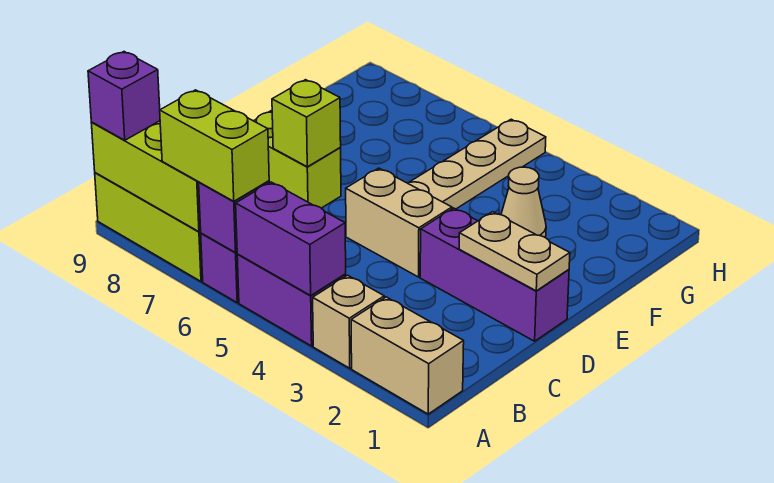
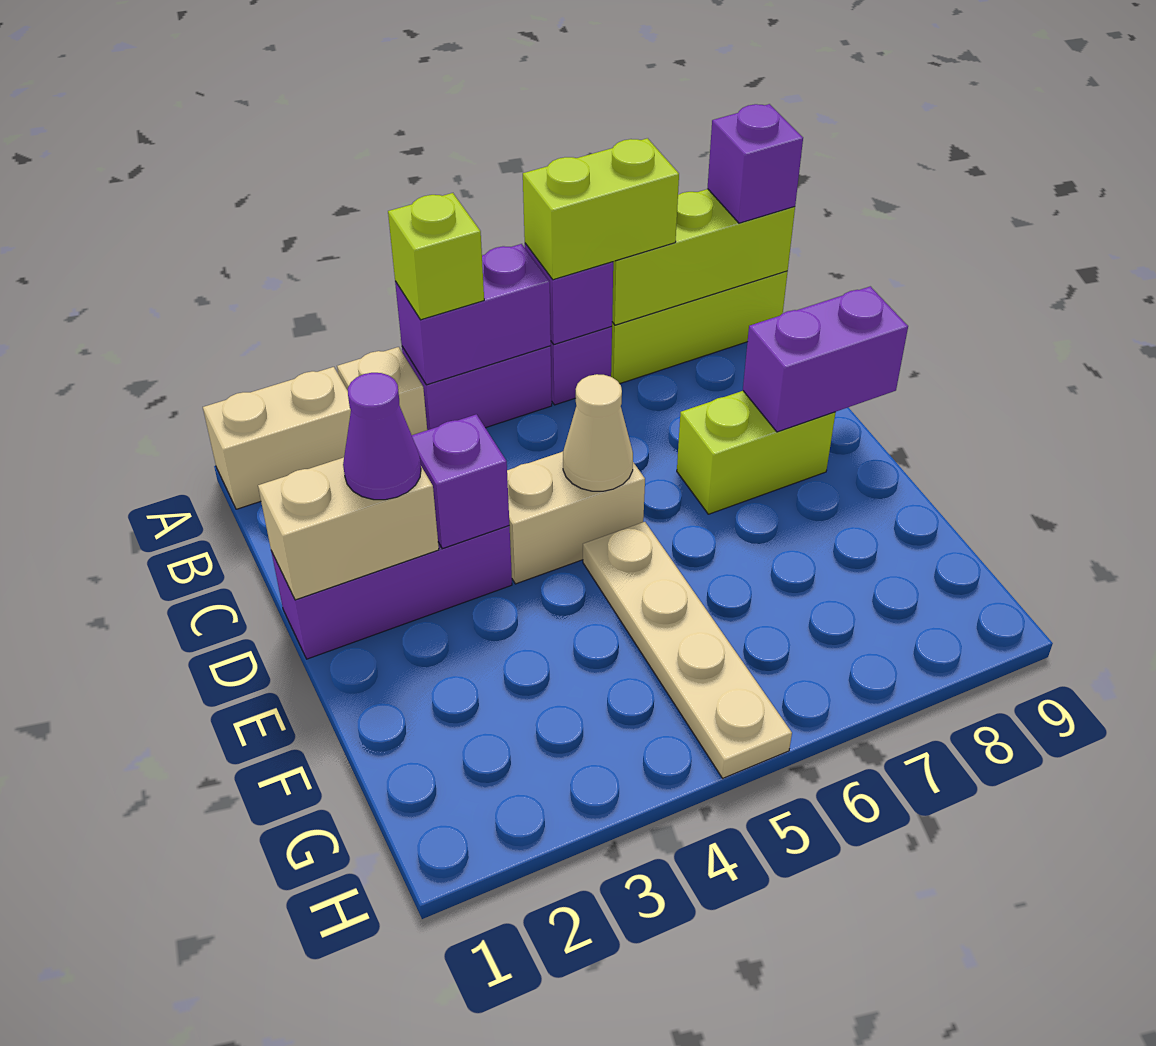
tan plate D1:D2 level 2 -> tan brick D1:D2 level 2
none -> purple cone D2 level 3
none -> purple brick D3 level 2
lime brick D7 level 2 -> lime brick A4 level 3
none -> purple brick D8:D9 level 2
tan cone F3 level 1 -> tan cone D5 level 2

